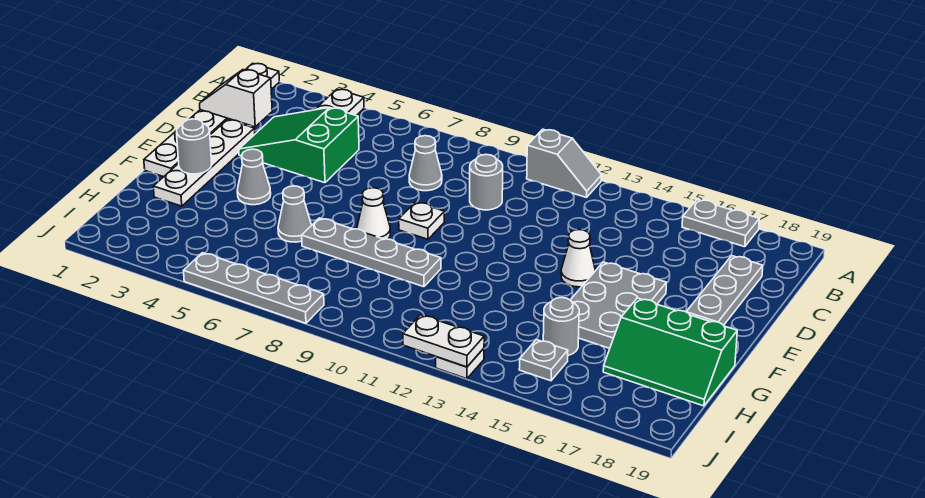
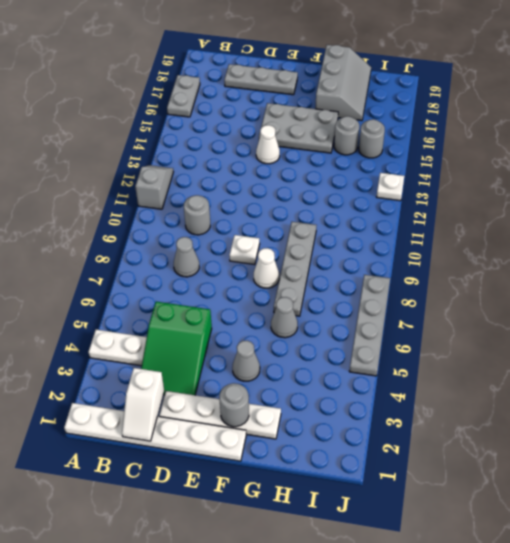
green slope G17:H19 level 1 top G -> grey slope G17:H19 level 1 top G
grey plate I15 level 1 -> grey round brick I15 level 1
white plate J12:J13 level 2 -> none

